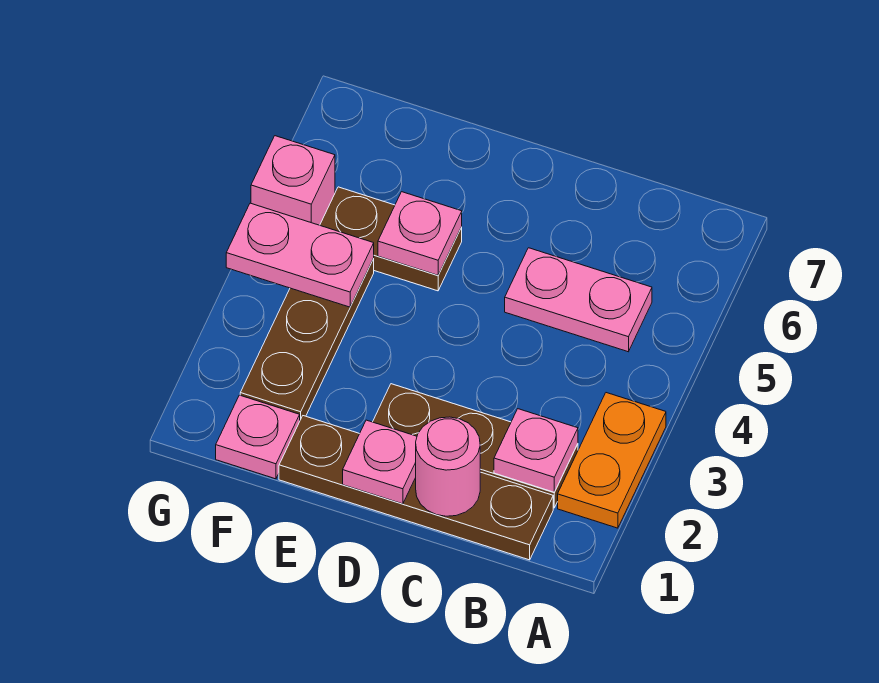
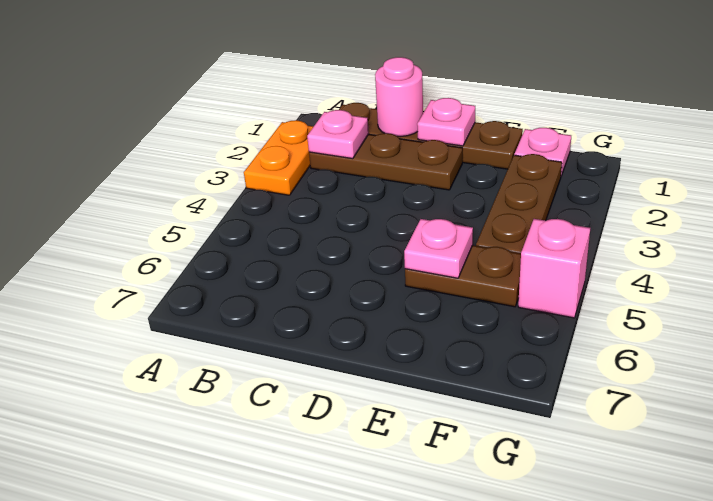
pink plate B5:C5 level 1 -> none
pink plate F4:G4 level 2 -> none

